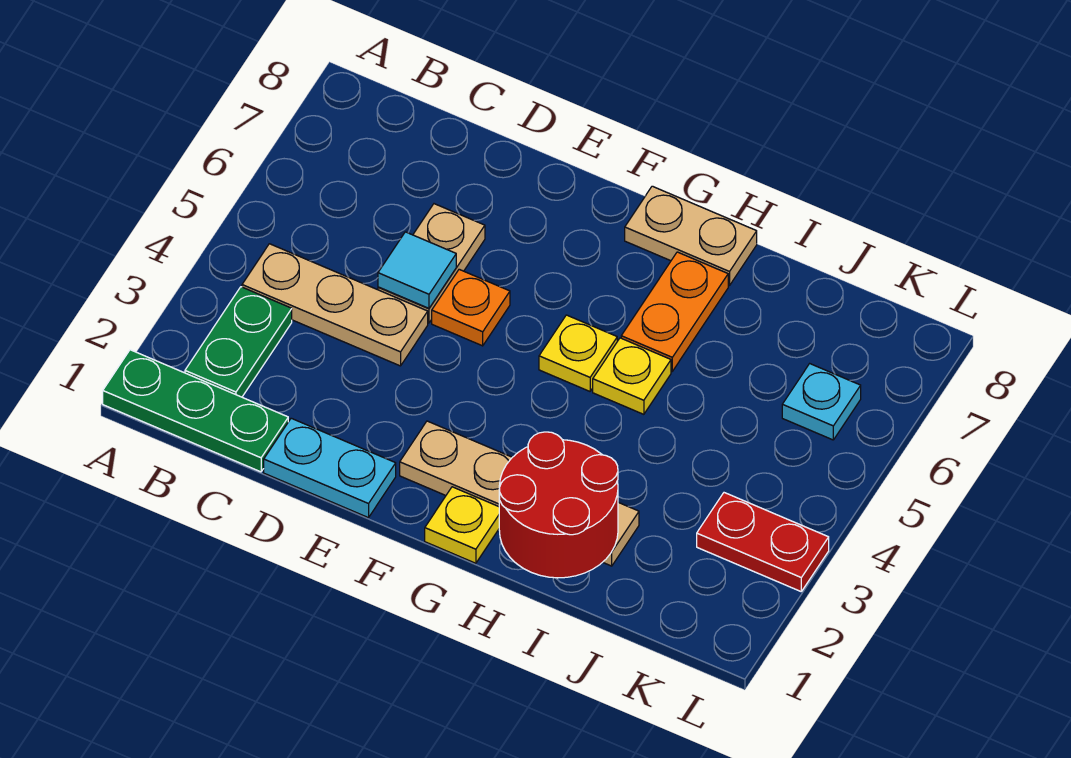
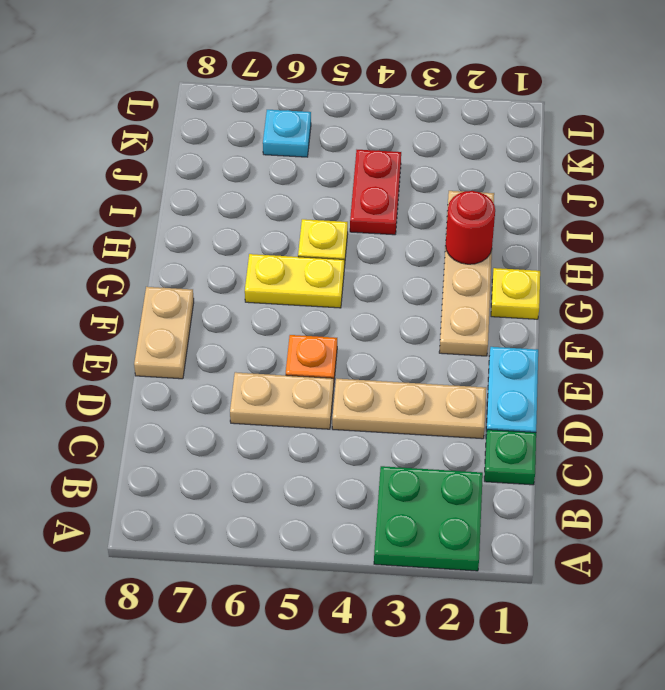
green plate A1:C1 level 1 -> green plate C1 level 1
green plate B2:B3 level 1 -> green plate A2:B3 level 1
tan plate B4:D4 level 1 -> tan plate D2:D4 level 1
cyan tile D5 level 2 -> none
yellow plate G5 level 1 -> yellow plate G5:G6 level 1
tan plate G8:H8 level 1 -> tan plate E8:F8 level 1
red round brick H1:I2 level 2 -> red round brick H2 level 2
orange plate H6:H7 level 1 -> none
red plate K3:L3 level 1 -> red plate I4:J4 level 1

